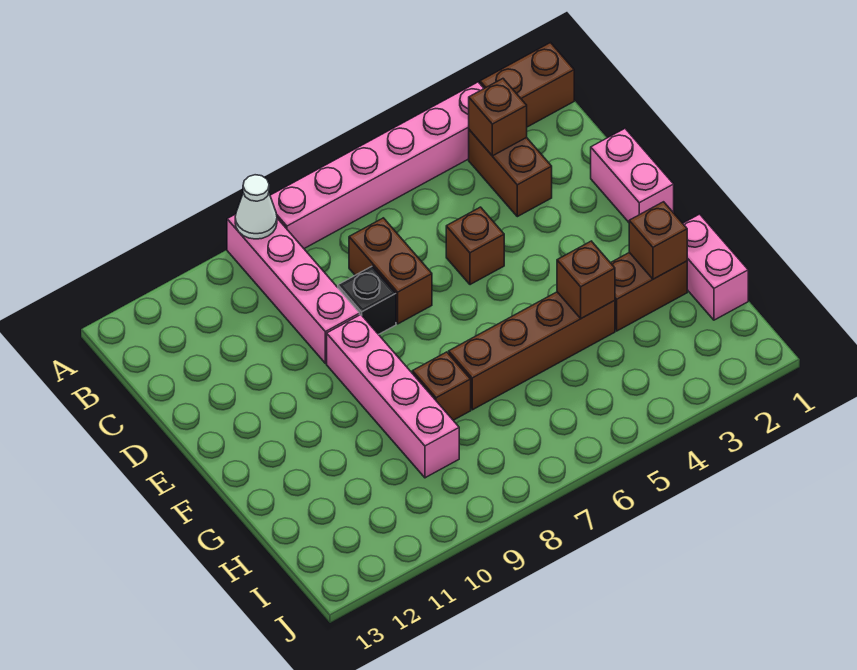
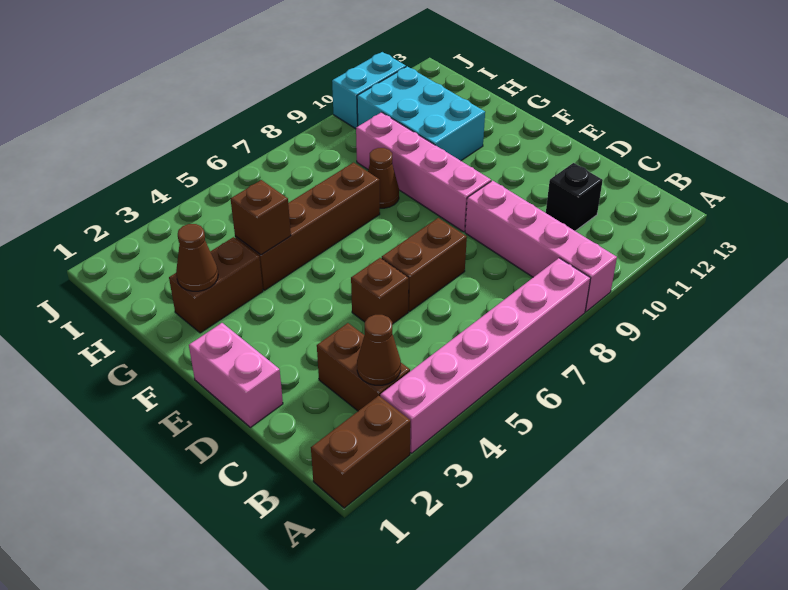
white cone A9 level 2 -> none
brown brick B3 level 2 -> brown cone B3 level 2
brown brick C7:D7 level 1 -> brown brick D6:D7 level 1
black brick D8 level 1 -> black brick C11 level 1
pink brick G1:H1 level 1 -> none
brown brick G2 level 2 -> brown cone G2 level 2
brown brick G8 level 1 -> brown cone G8 level 1
none -> cyan brick G10:I11 level 1
none -> cyan brick J10:J11 level 1

